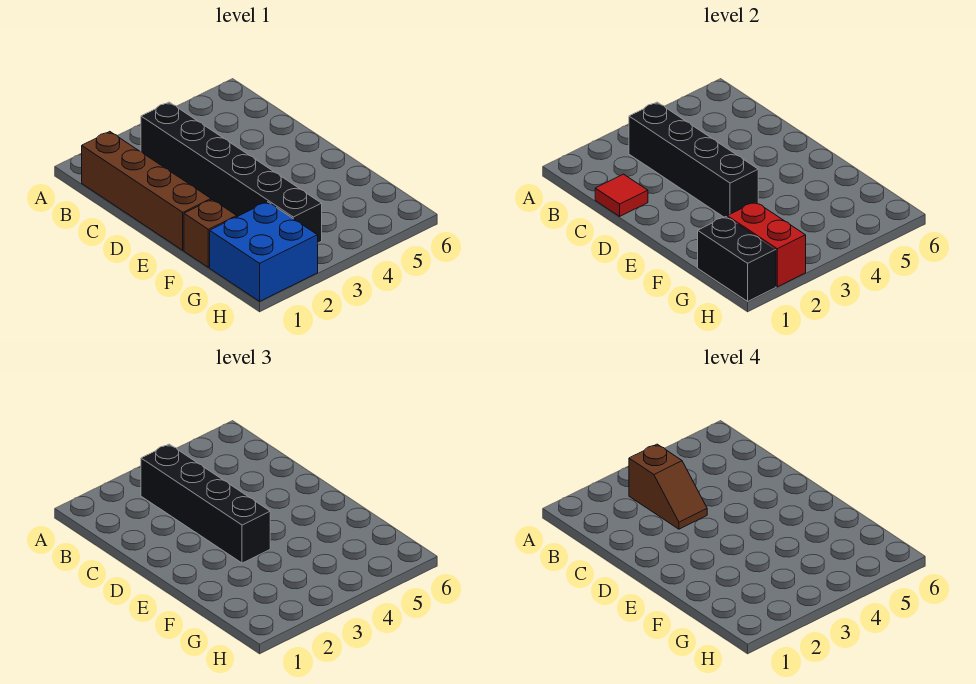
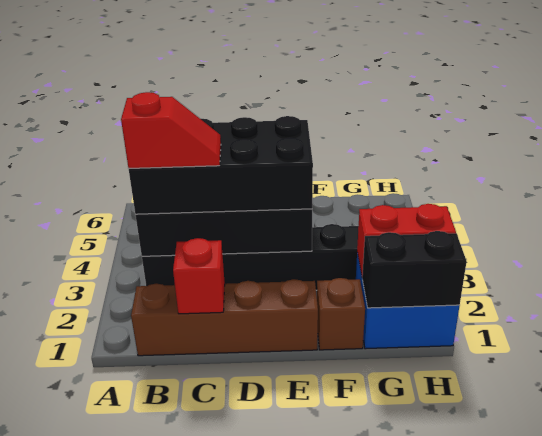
black brick B3:E3 level 3 -> black brick B3:E4 level 3
brown slope B3:C3 level 4 top B -> red slope B3:C3 level 4 top B
red tile C1 level 2 -> red brick C1 level 2

